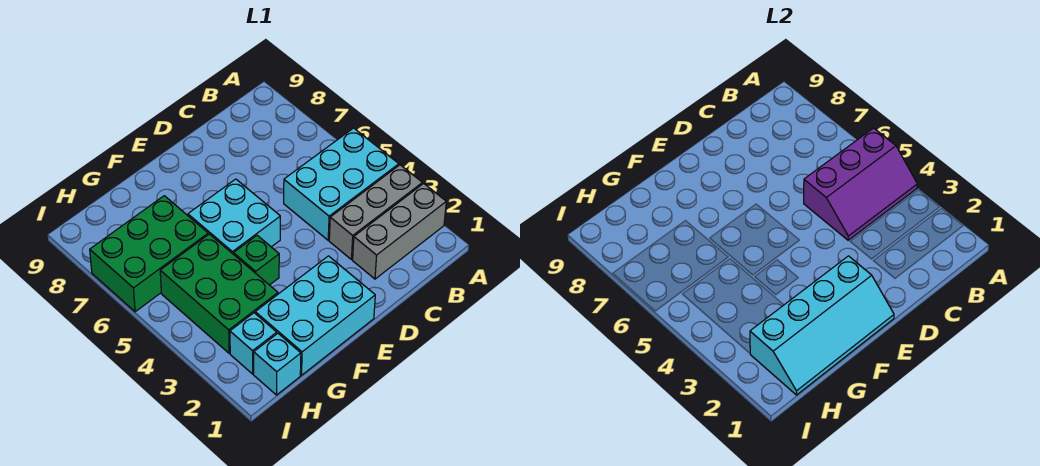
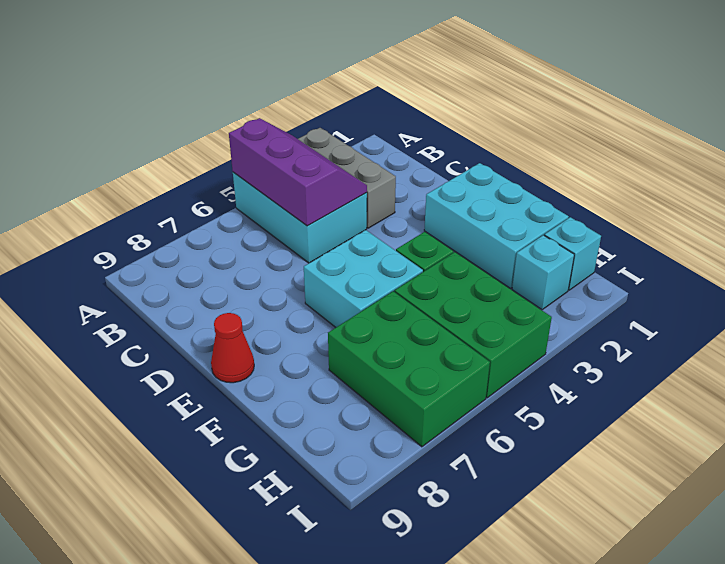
grey brick A2:C2 level 1 -> none
cyan slope E1:H2 level 2 top 2 -> none
none -> red cone E9 level 1
green brick G3:H5 level 1 -> green brick G4:I5 level 1

